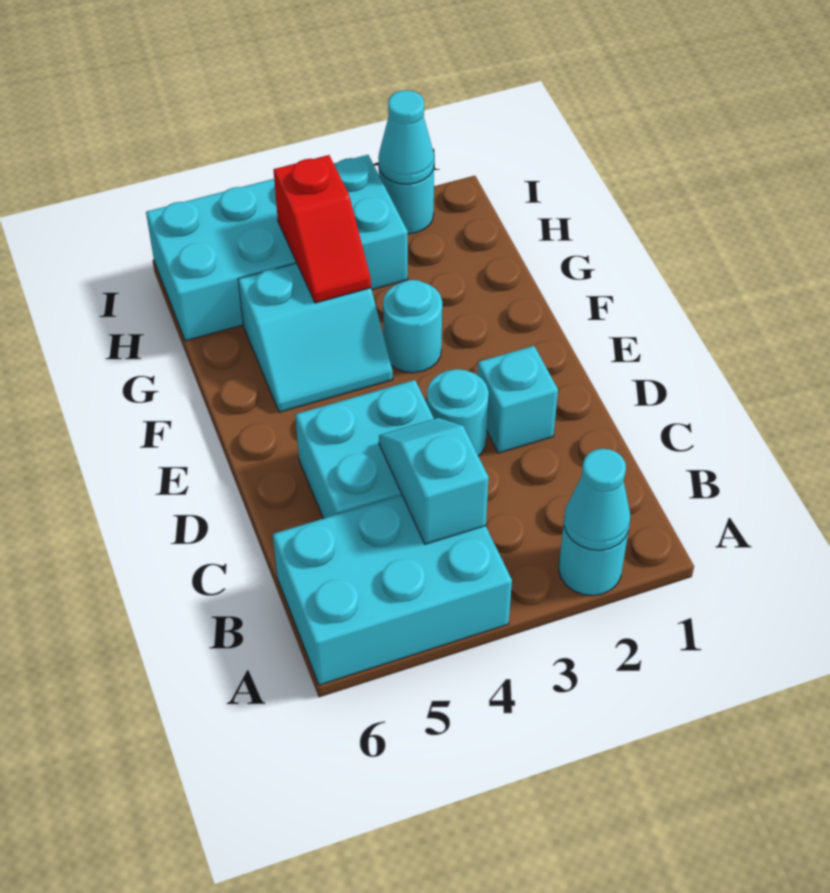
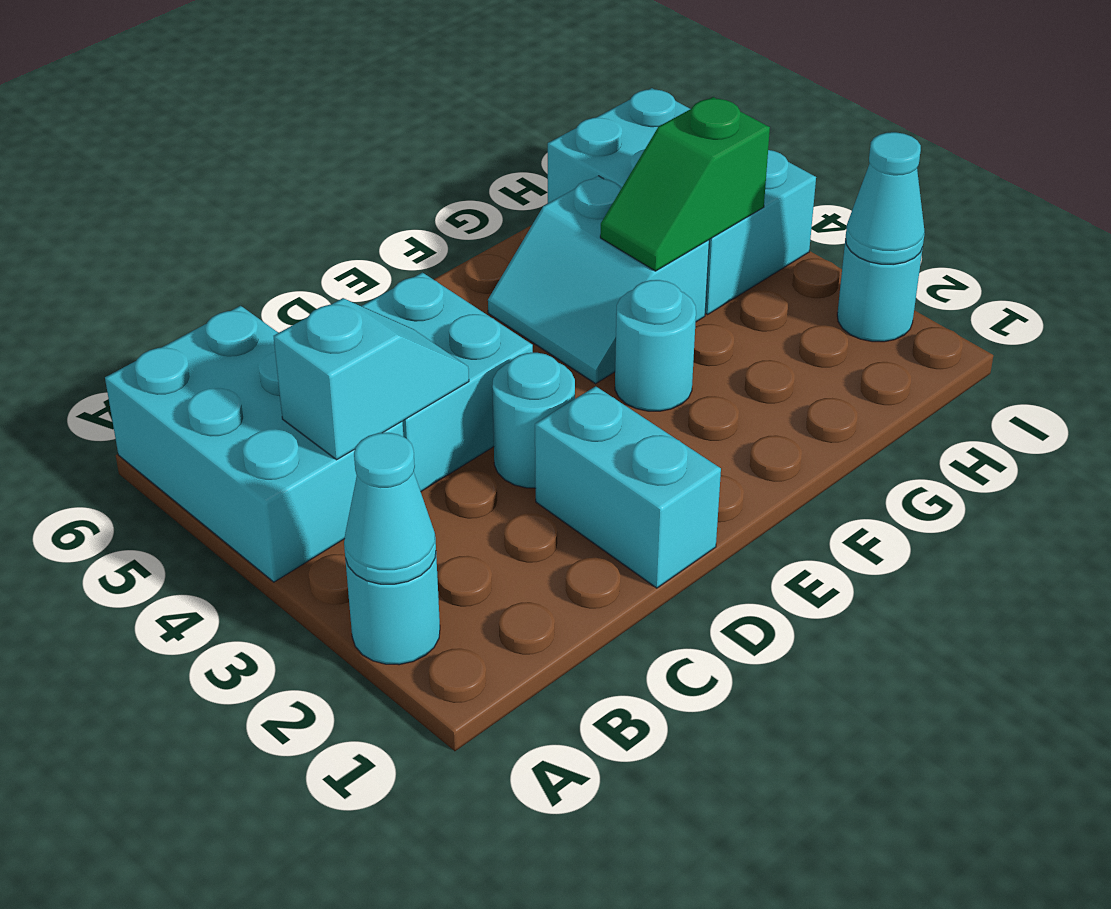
cyan brick D2 level 1 -> cyan brick D1:D2 level 1
red slope G4:H4 level 2 top H -> green slope G4:H4 level 2 top H
cyan brick H3:I6 level 1 -> cyan brick H4:I6 level 1

